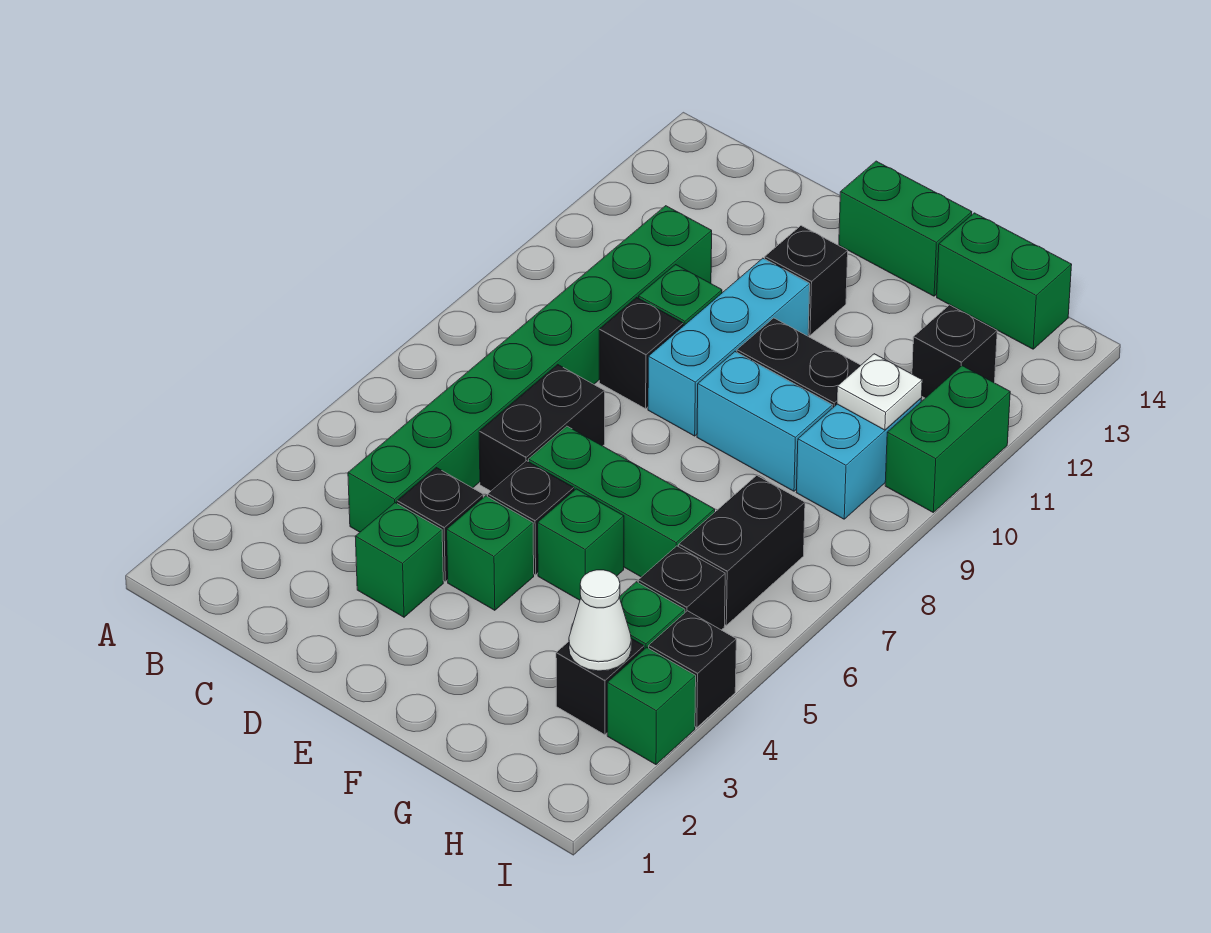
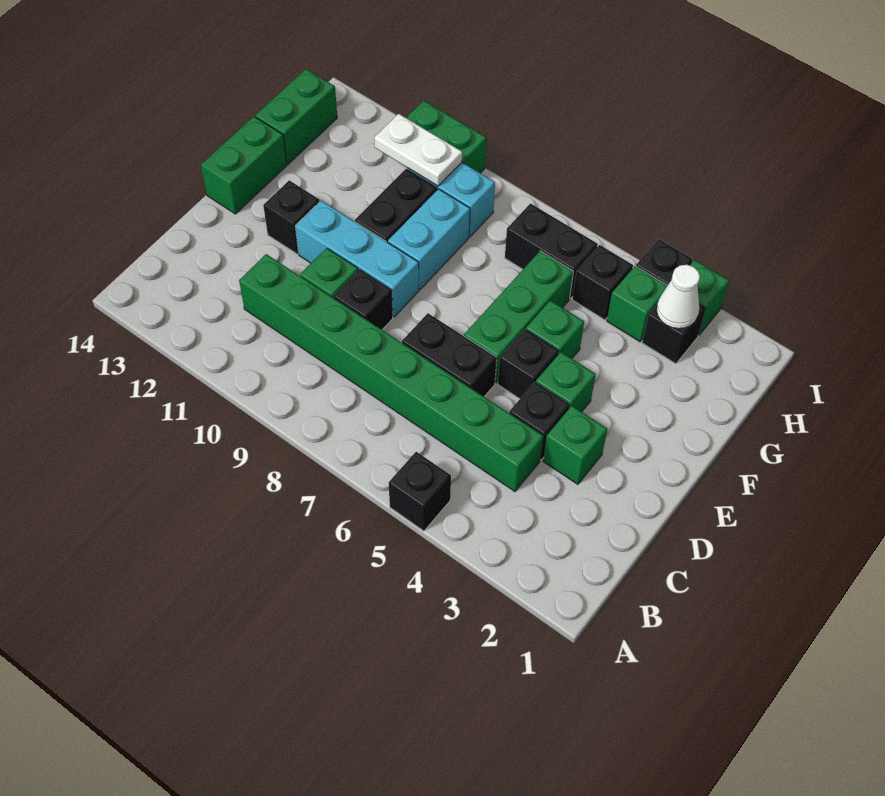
white plate H10 level 2 -> white plate H10:H11 level 2
black brick H12 level 1 -> black brick A5 level 1

